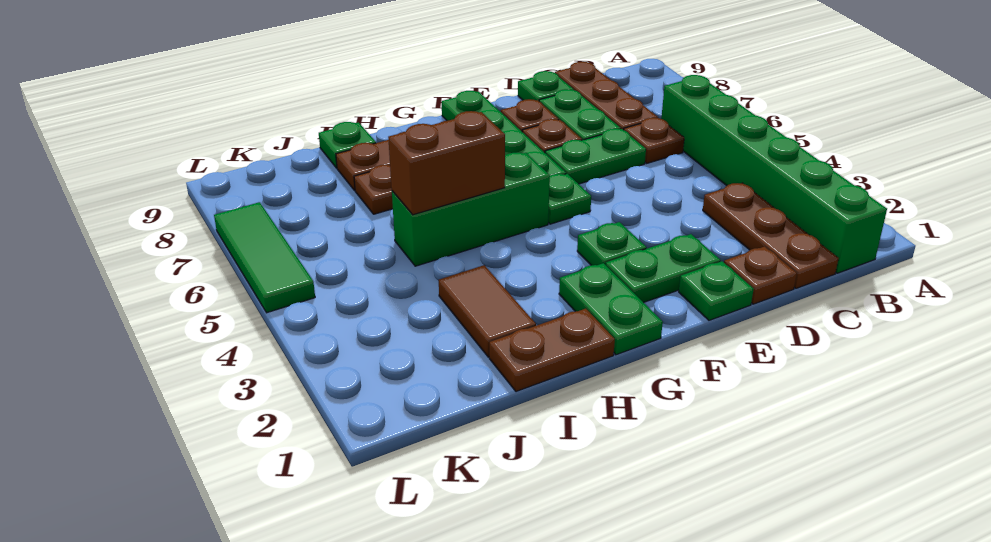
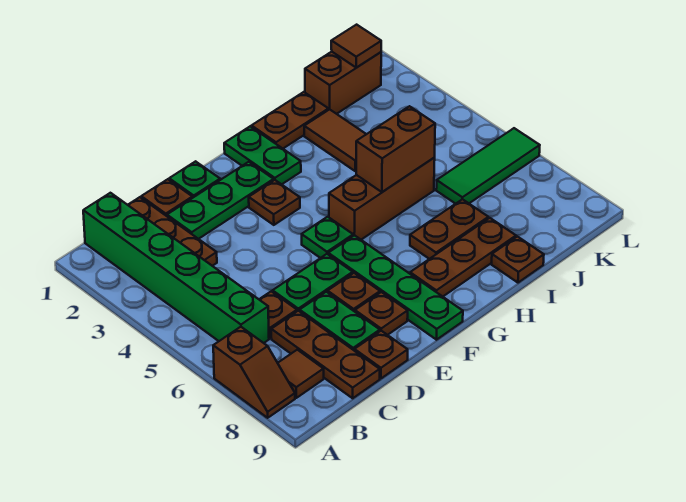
none -> brown slope A7:A8 level 1 top 7
none -> brown tile B8 level 1
green plate D9 level 1 -> brown plate D9 level 1
green plate E2:F2 level 1 -> green plate D2:F2 level 1
green plate F3 level 1 -> brown plate F3 level 1
green brick G5:I5 level 1 -> brown brick G5:I5 level 1
green plate I9 level 1 -> brown plate I9 level 1
none -> brown brick J1:K1 level 1
none -> brown tile K1 level 2
green tile L5:L7 level 1 -> green tile J6:L6 level 1

